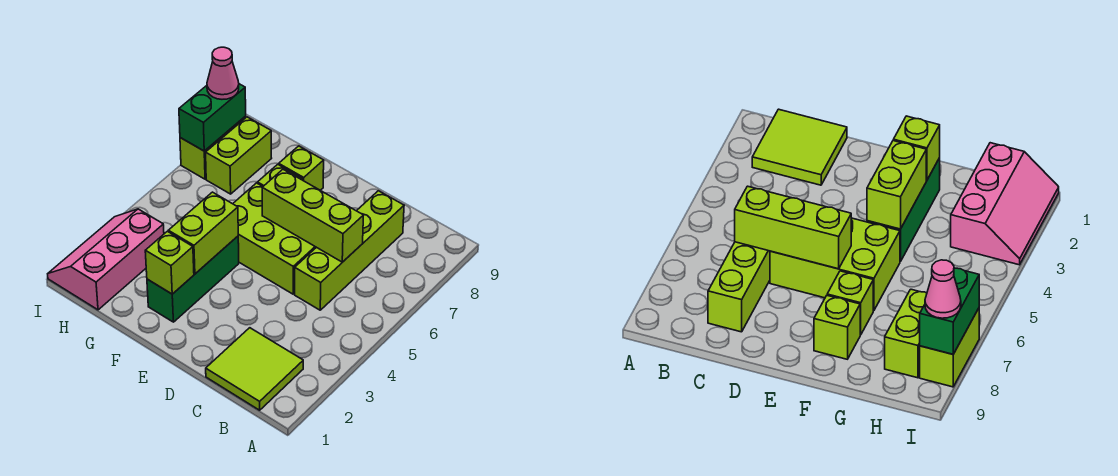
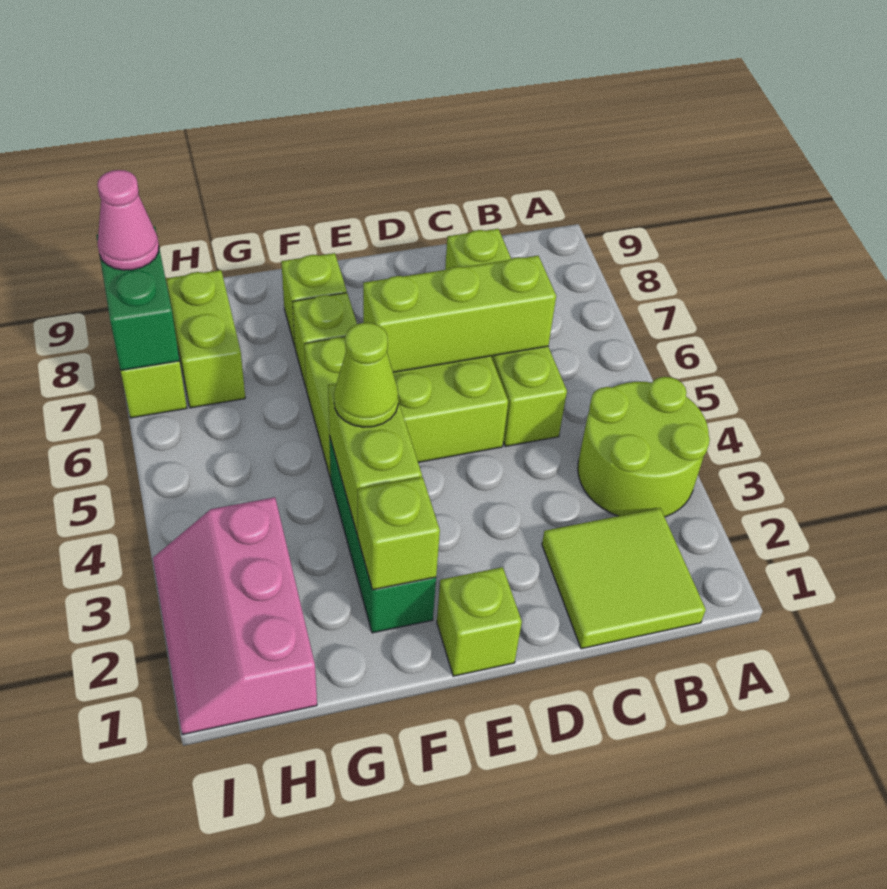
none -> lime round brick A3:B4 level 1
none -> lime brick E1 level 1
none -> lime cone F4 level 3

